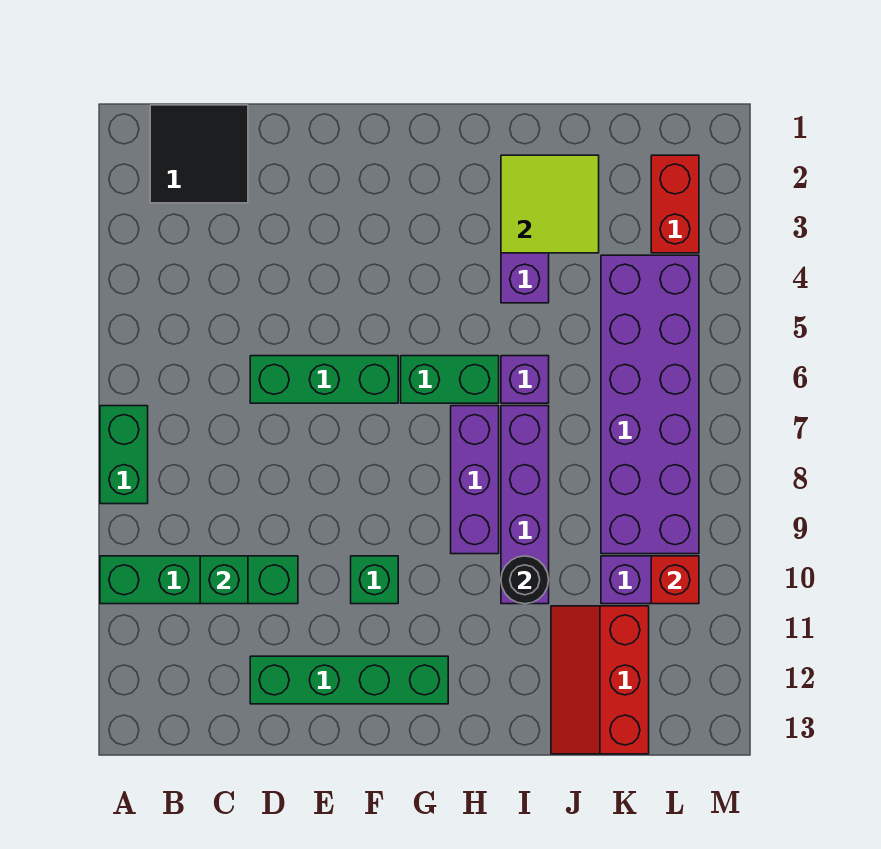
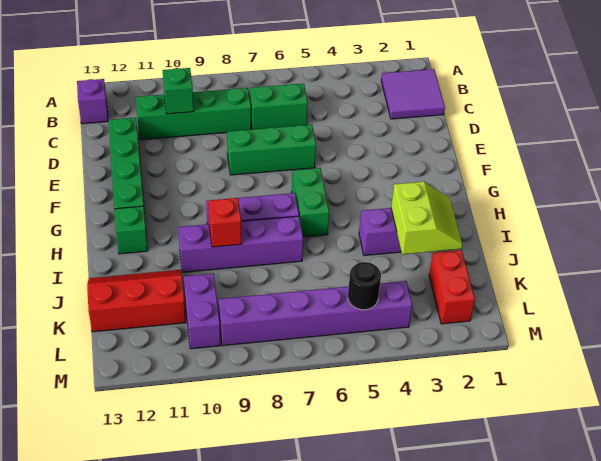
green brick A7:A8 level 1 -> green brick C6:C7 level 1
green brick A10:D10 level 1 -> green brick C8:C11 level 1
black tile B1:C2 level 1 -> purple tile B1:C2 level 1
green brick D6:F6 level 1 -> green brick E6:E8 level 1
green brick F10 level 1 -> green brick H12 level 1
lime tile I2:J3 level 2 -> lime slope I2:J3 level 2 top 3
purple brick I6 level 1 -> purple brick B13 level 1
black round brick I10 level 2 -> black round brick L5 level 2
purple brick K4:L9 level 1 -> purple brick L4:L9 level 1
red brick L2:L3 level 1 -> red brick K2:L2 level 1
red brick L10 level 2 -> red brick I9 level 2

